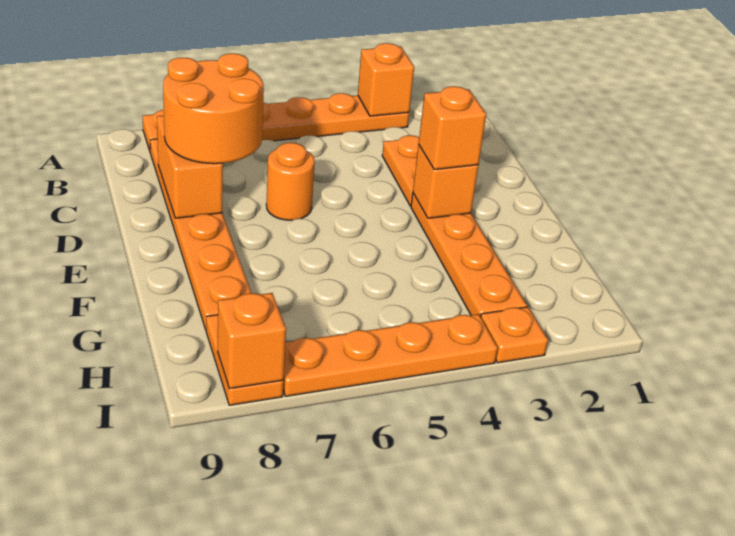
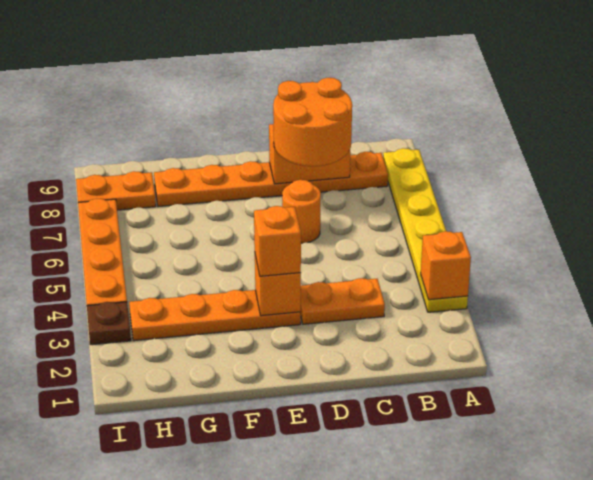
orange plate A3:A8 level 1 -> yellow plate A3:A8 level 1
orange plate I3 level 1 -> brown plate I3 level 1
orange brick I8 level 2 -> none

